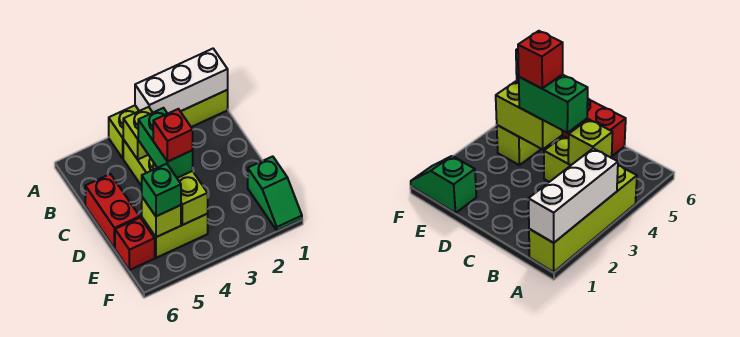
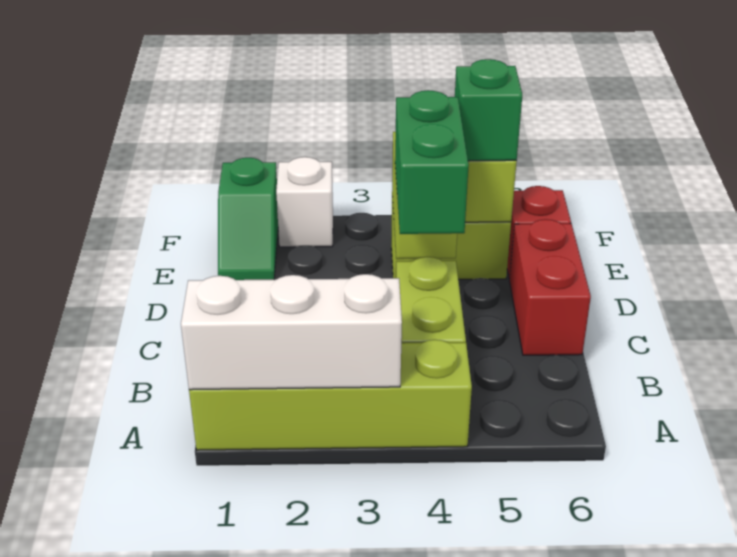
lime brick B4 level 2 -> none
red brick D4 level 4 -> none
green slope E1:F1 level 1 top E -> green slope E1:F1 level 1 top F
none -> white brick F2 level 1

